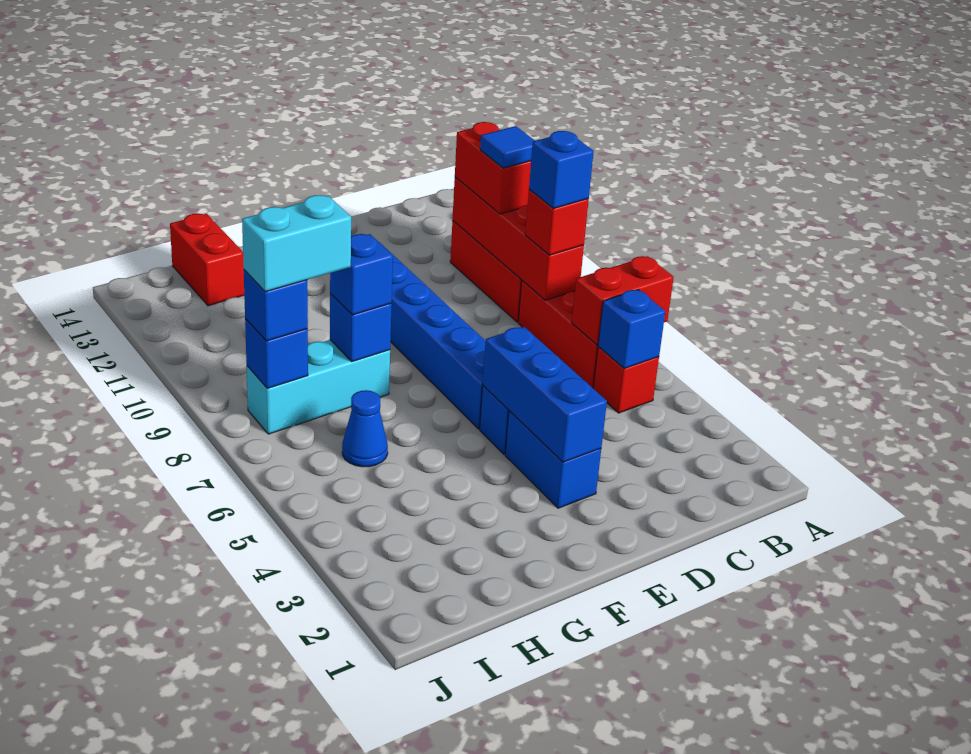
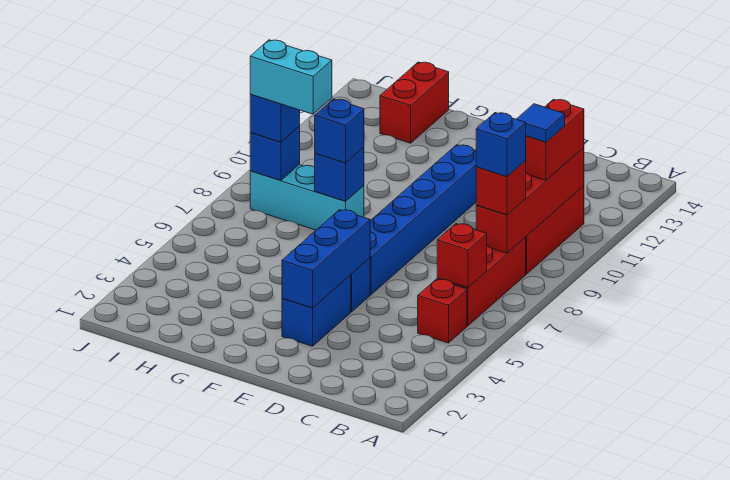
red brick A6:B6 level 2 -> red brick B6 level 2
blue brick B5 level 2 -> none
blue cone H6 level 1 -> none

